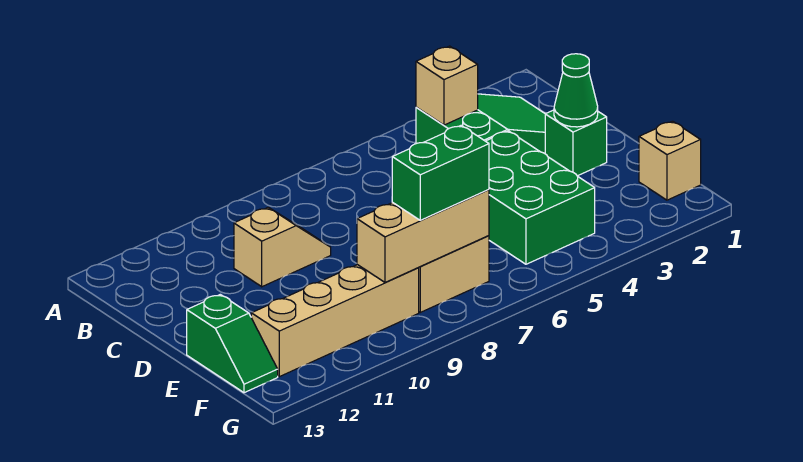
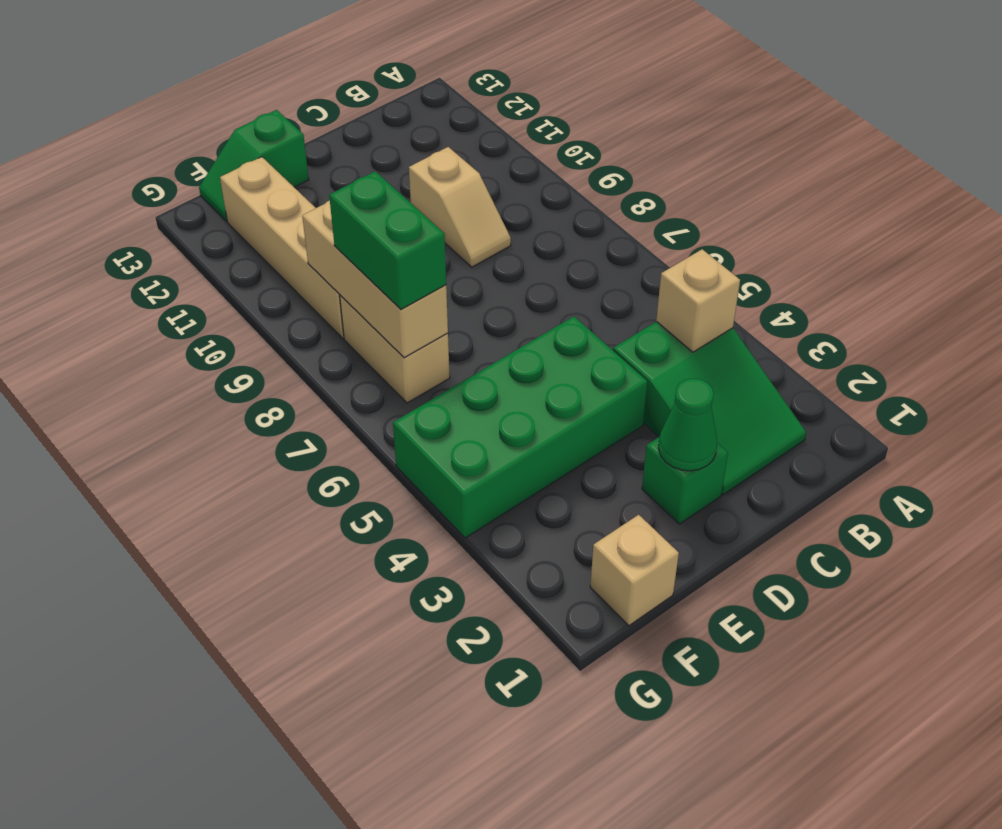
green brick D4:F5 level 1 -> green brick D4:G5 level 1

